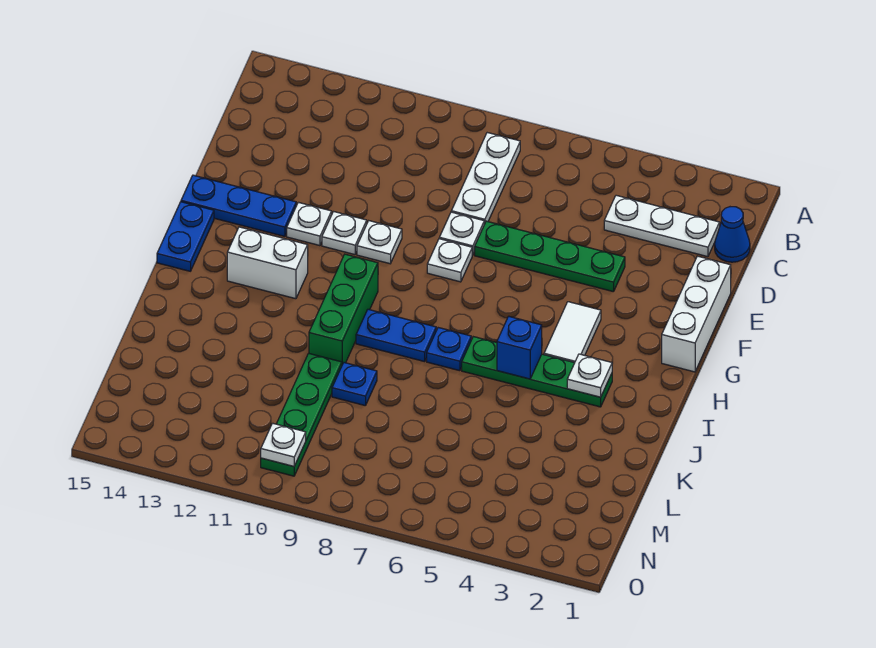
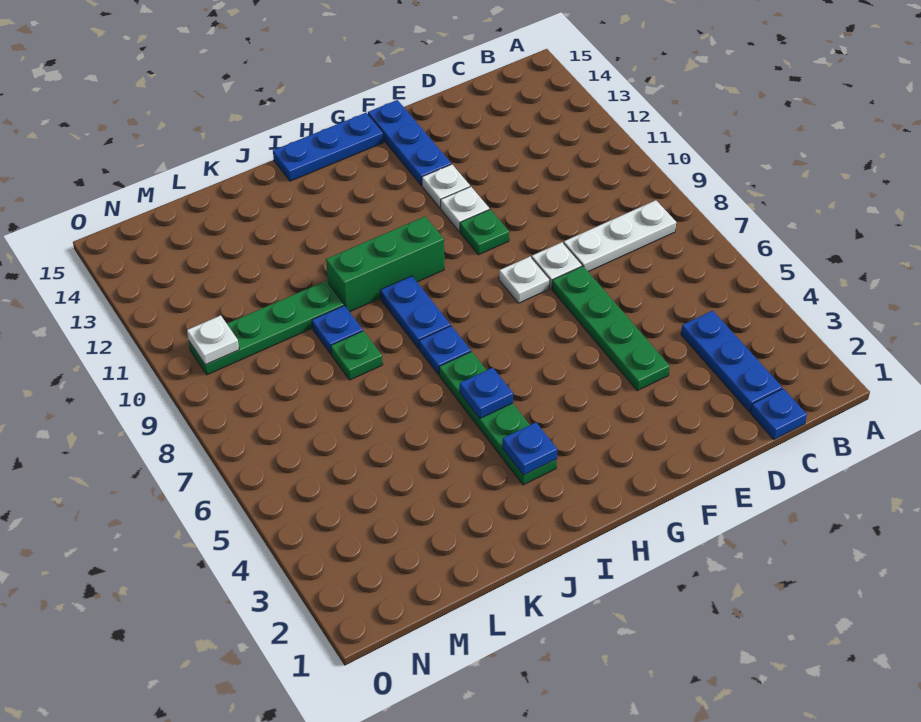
blue cone C1 level 1 -> blue plate C1 level 1
white plate C2:C4 level 1 -> blue plate C2:C4 level 1
white brick E1:G1 level 1 -> none
white plate F10 level 1 -> green plate F10 level 1
white tile G4:H4 level 1 -> none
blue plate G15:H15 level 1 -> blue plate G15:I15 level 1
white brick H12:H13 level 1 -> none
white plate I3 level 2 -> blue plate I3 level 2
blue brick I5 level 2 -> blue plate I5 level 2
none -> green plate K8 level 1

